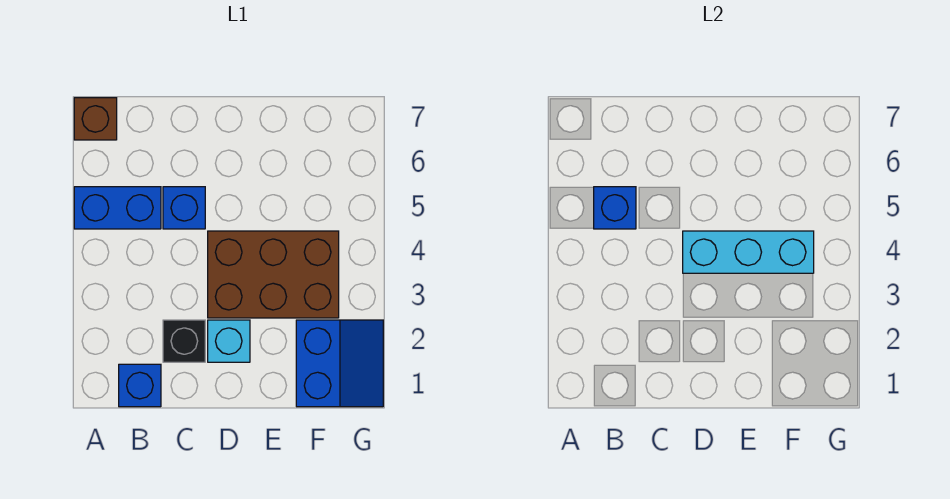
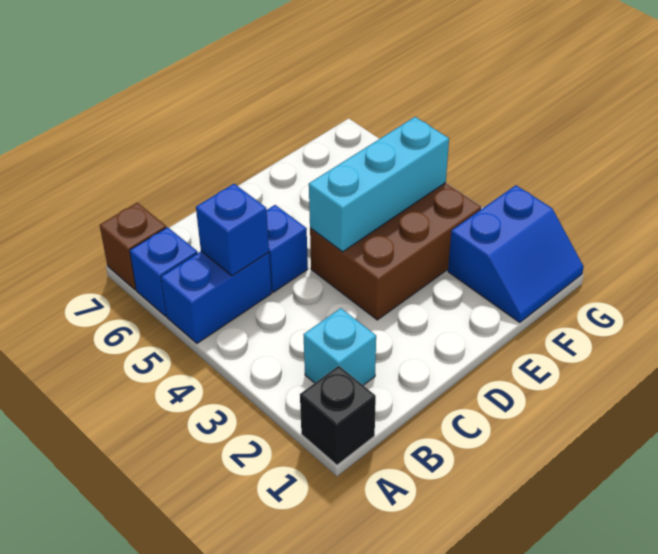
blue brick B1 level 1 -> blue brick A6 level 1
black brick C2 level 1 -> black brick A1 level 1
cyan brick D2 level 1 -> cyan brick B2 level 1
blue slope F1:G2 level 1 top F -> blue slope F1:G2 level 1 top 2

